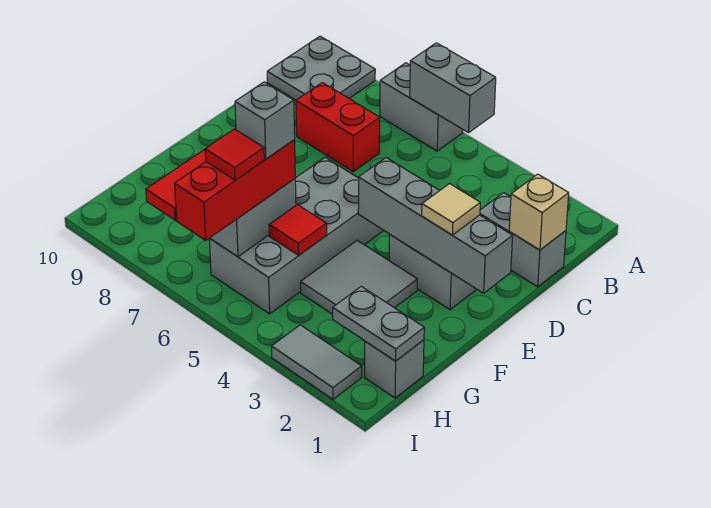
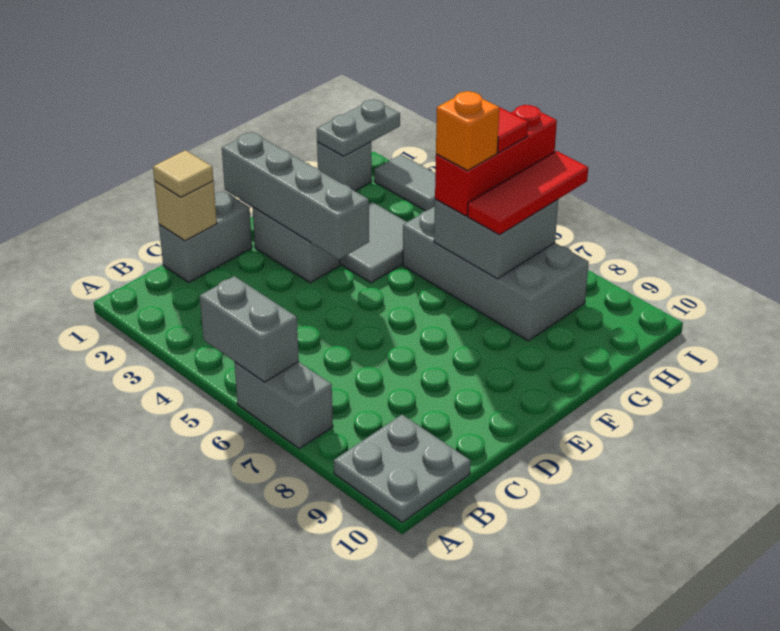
grey brick C1:C2 level 1 -> grey brick C1:D1 level 1
red brick C7:C8 level 1 -> none
tan tile E2 level 3 -> tan tile C1 level 3
grey brick E5:H6 level 1 -> grey brick G5:H8 level 1
red tile G5 level 2 -> none
grey brick G6 level 4 -> orange brick G6 level 4
grey plate H1:H2 level 2 -> grey plate H1:I1 level 2

